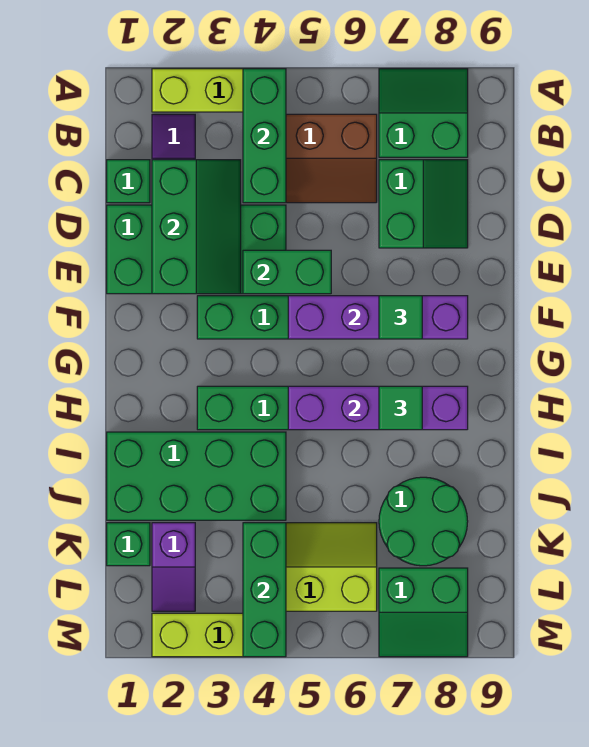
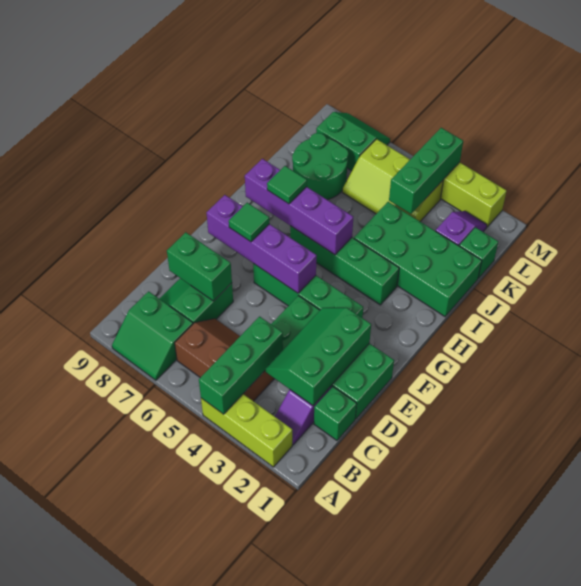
green brick E4:E5 level 2 -> green brick D7:D8 level 2

